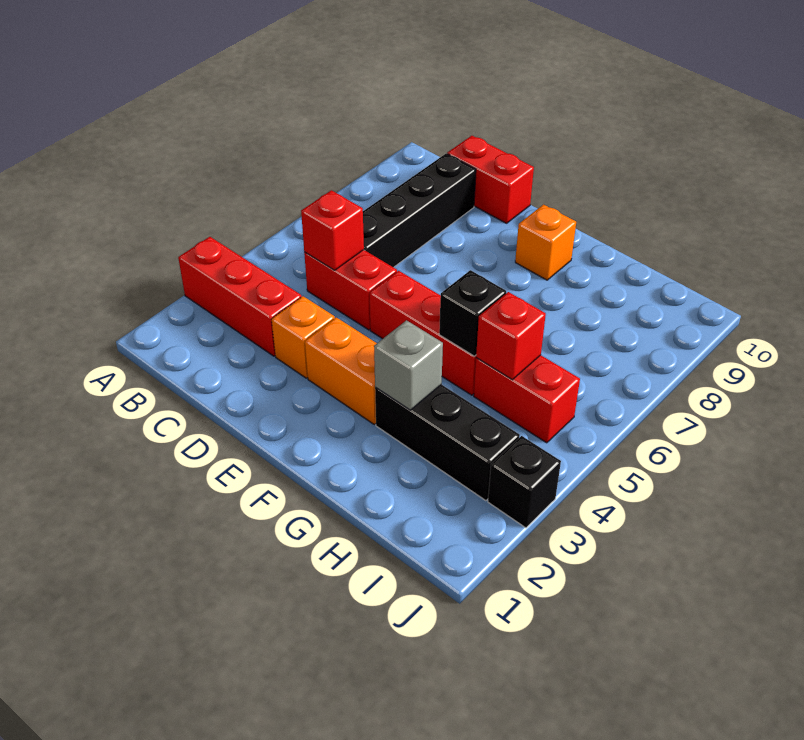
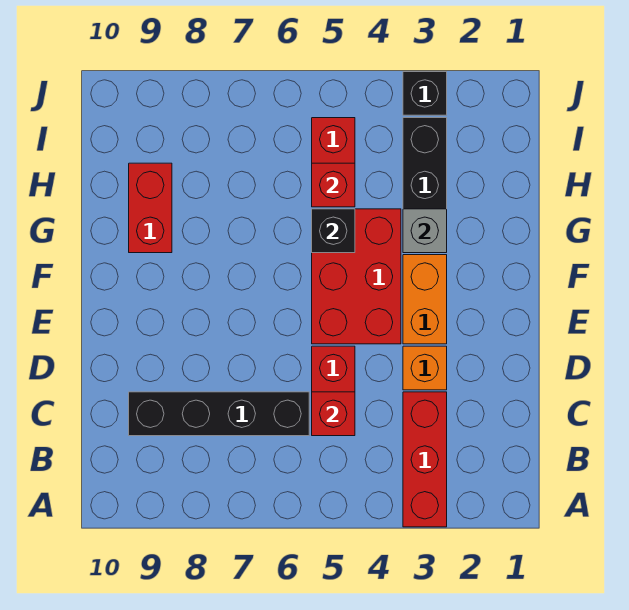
red brick C10:D10 level 1 -> red brick G9:H9 level 1
red brick E5:G5 level 1 -> red brick E4:G5 level 1
orange brick F9 level 1 -> none

